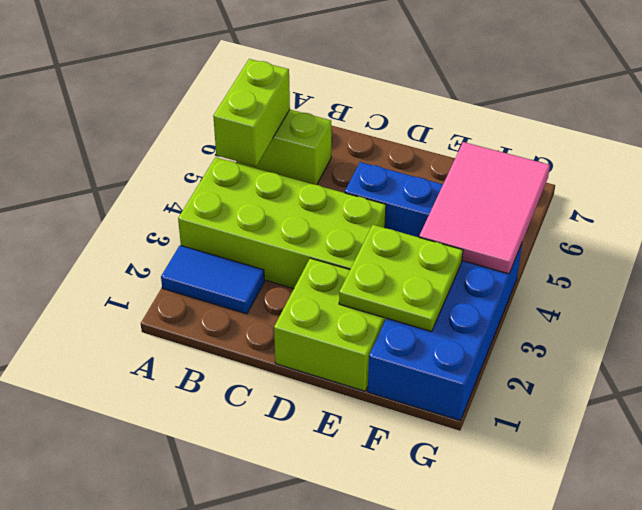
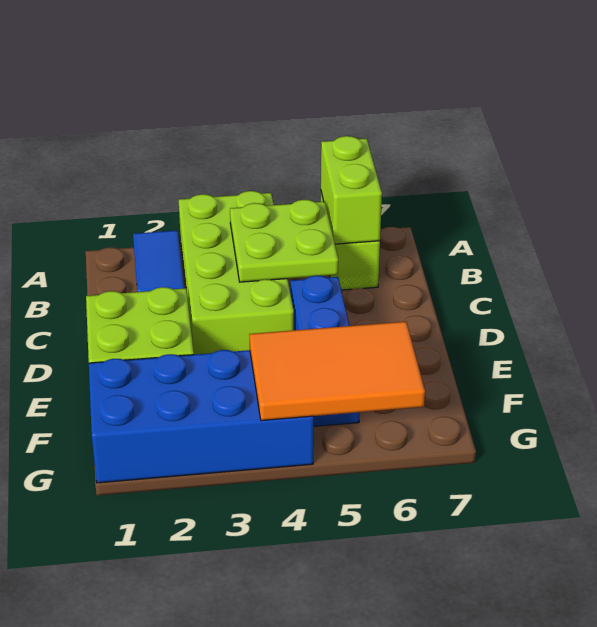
lime brick A5:A6 level 2 -> lime brick A6:B6 level 2
lime plate E2:F3 level 2 -> lime plate B4:C5 level 2
pink tile F4:G6 level 2 -> orange tile F4:G6 level 2

